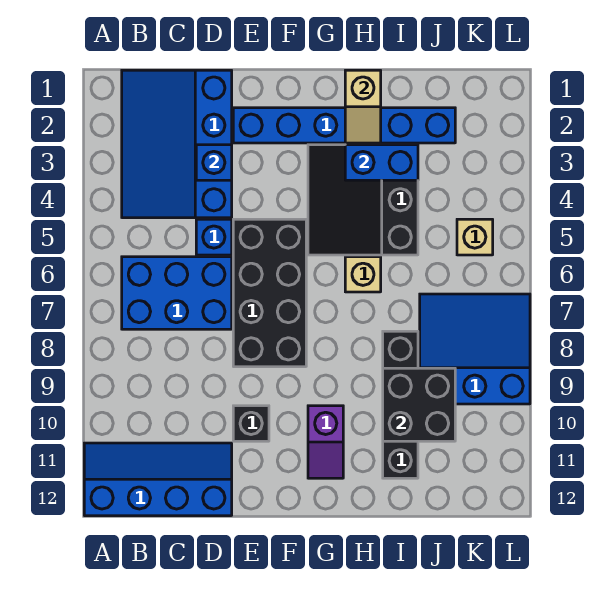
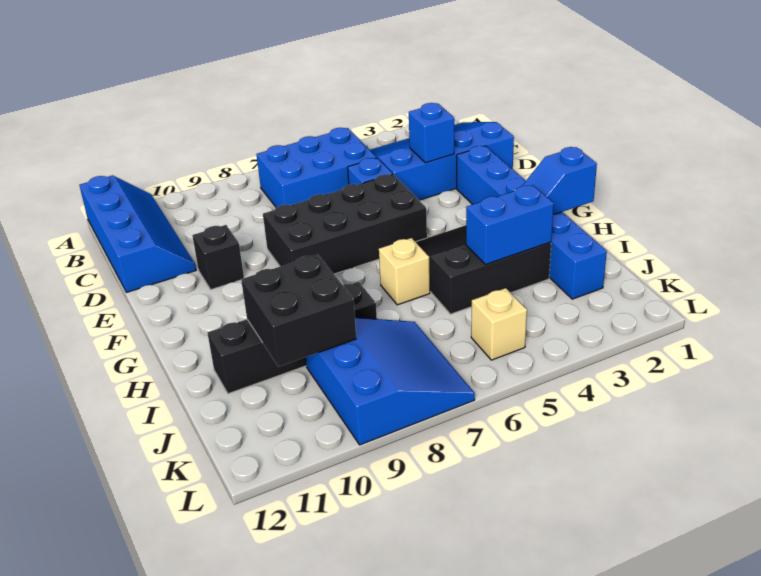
blue brick B6:D7 level 1 -> blue brick B5:C7 level 1
purple slope G10:G11 level 1 top 10 -> none
tan slope H1:H2 level 2 top 1 -> blue slope H1:H2 level 2 top 1
blue brick H3:I3 level 2 -> blue brick I3:I4 level 2

